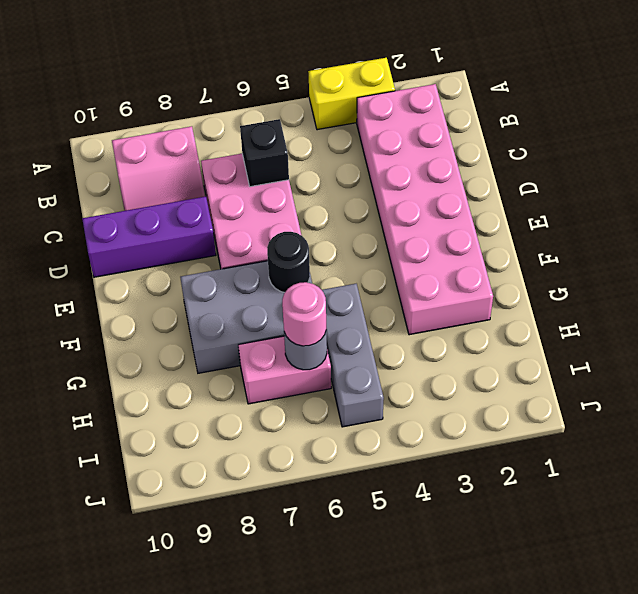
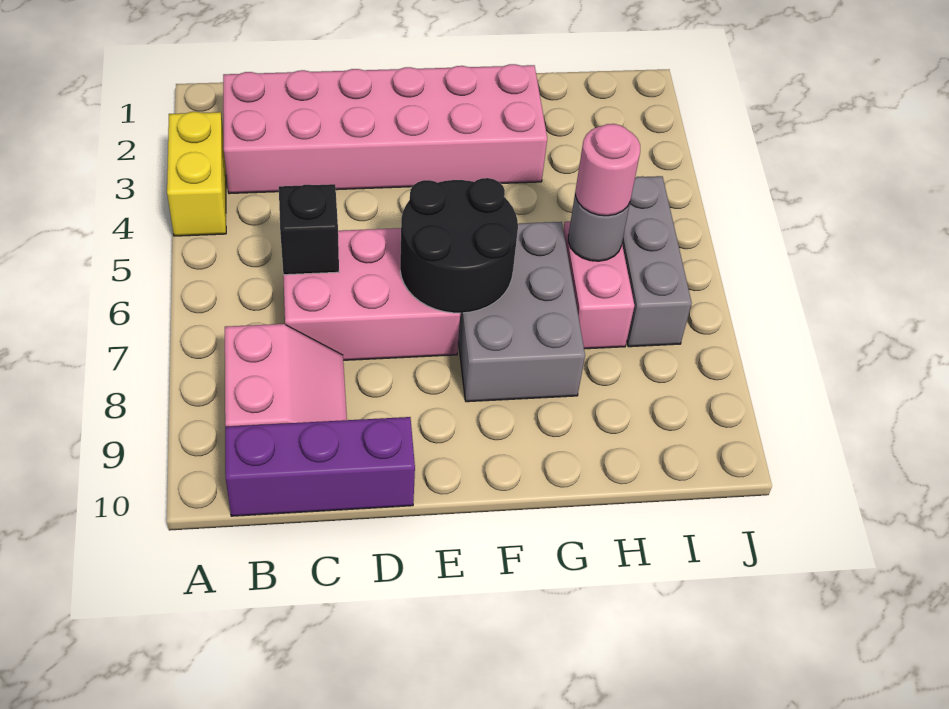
purple brick D8:D10 level 1 -> purple brick B10:D10 level 1
black round brick F6 level 2 -> black round brick E6:F7 level 2
grey brick G5:I5 level 1 -> grey brick I5:I7 level 1

